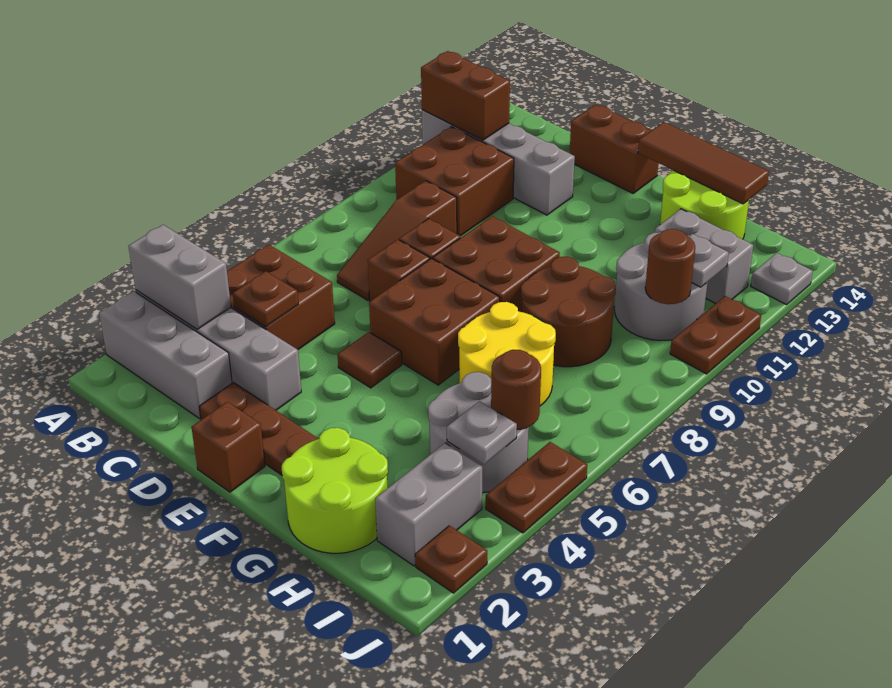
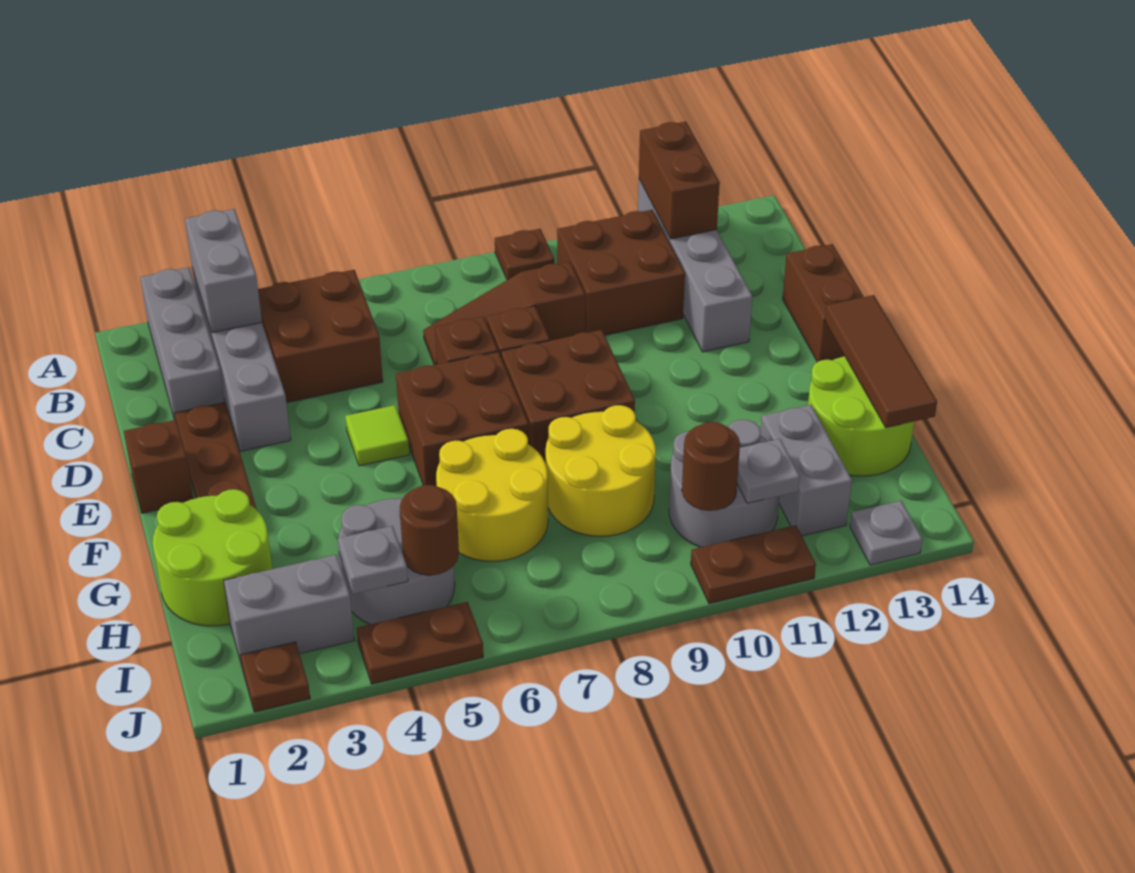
brown plate C4 level 2 -> brown plate A9 level 1
brown tile E5 level 1 -> lime tile E5 level 1
brown round brick G8:H9 level 1 -> yellow round brick G8:H9 level 1

